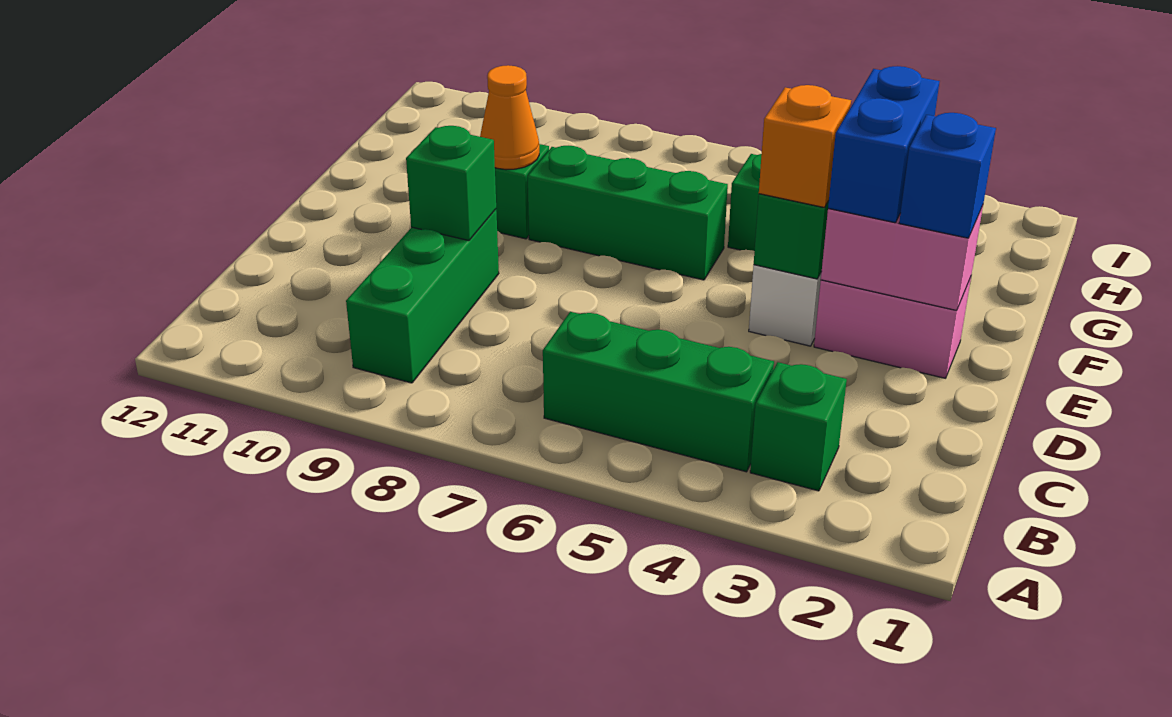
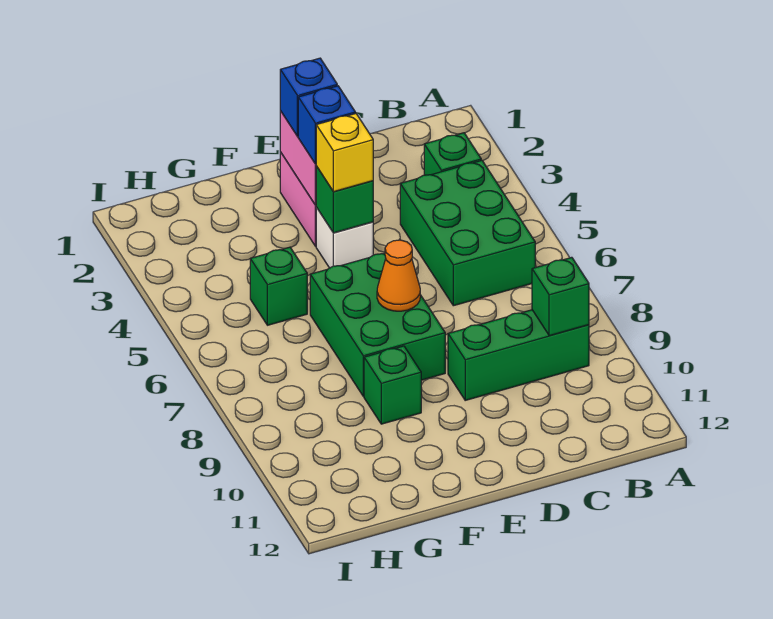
green brick B4:B6 level 1 -> green brick B4:C6 level 1
green brick D9 level 2 -> green brick B9 level 2
blue brick E3:F3 level 3 -> blue brick E3 level 3
orange brick E4 level 3 -> yellow brick E4 level 3
green brick F6:F8 level 1 -> green brick E6:F8 level 1
orange cone F9 level 2 -> orange cone E7 level 2

